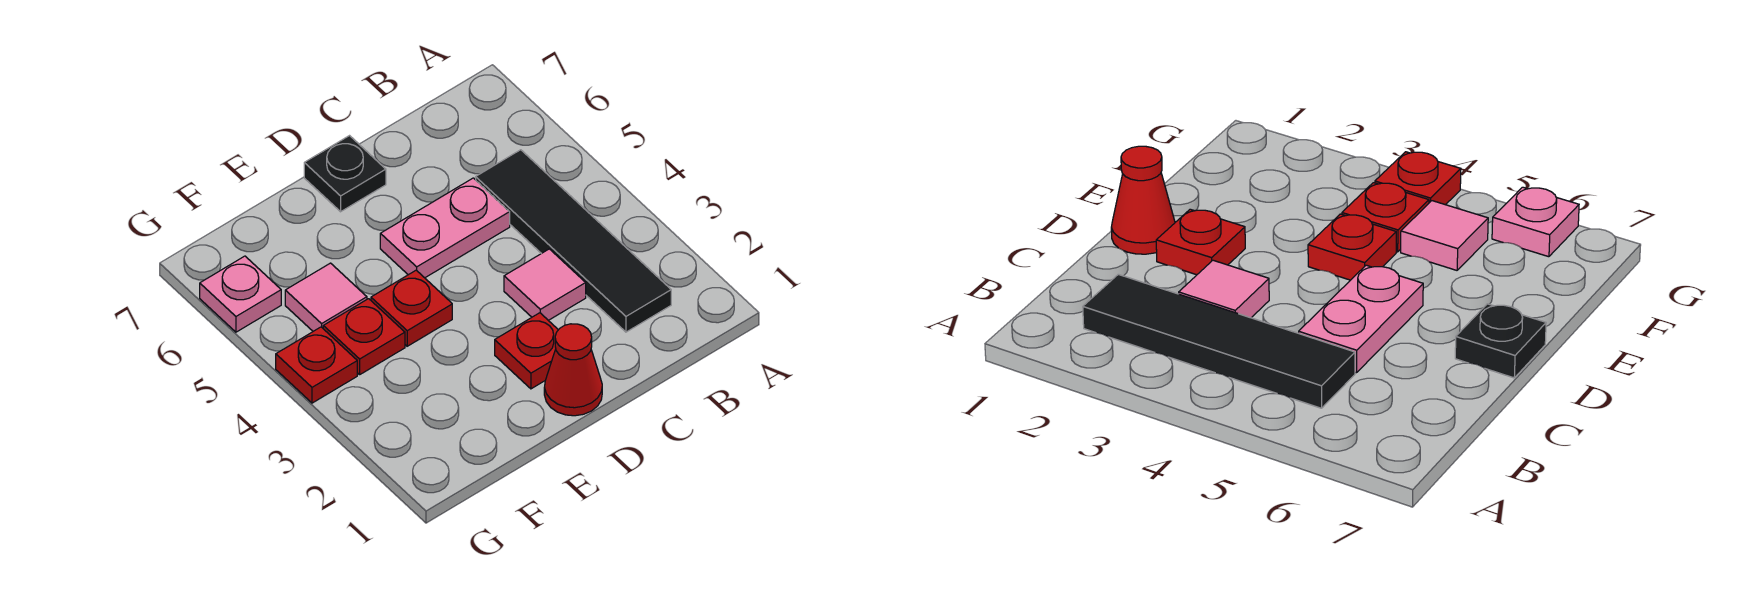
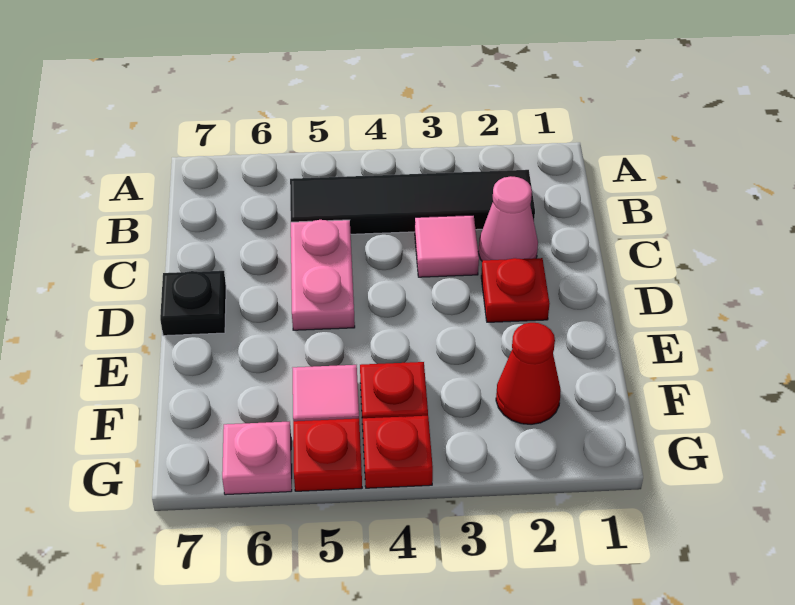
none -> pink cone C2 level 1
red cone D1 level 1 -> red cone F2 level 1
red plate E4 level 1 -> red plate G5 level 1

